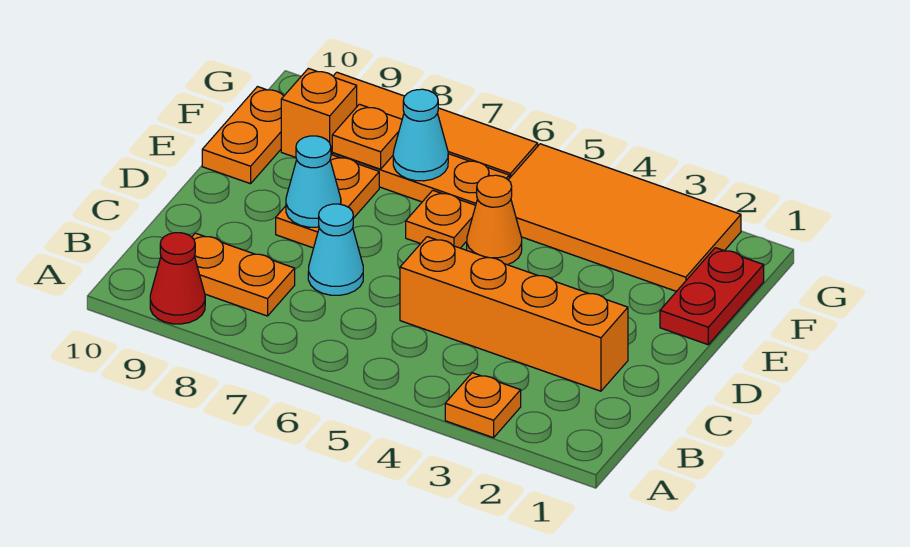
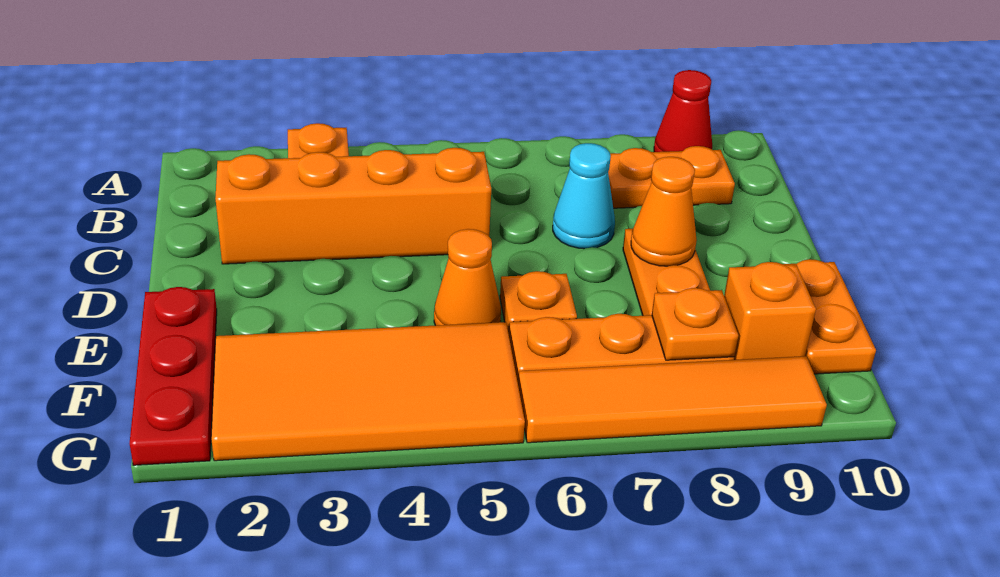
cyan cone D8 level 2 -> orange cone D8 level 2
red plate E1:F1 level 1 -> red plate E1:G1 level 1
cyan cone F7 level 2 -> none

